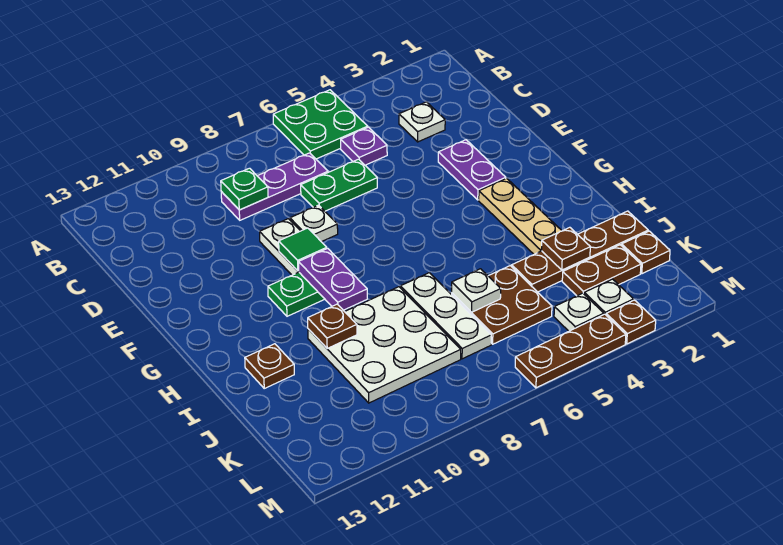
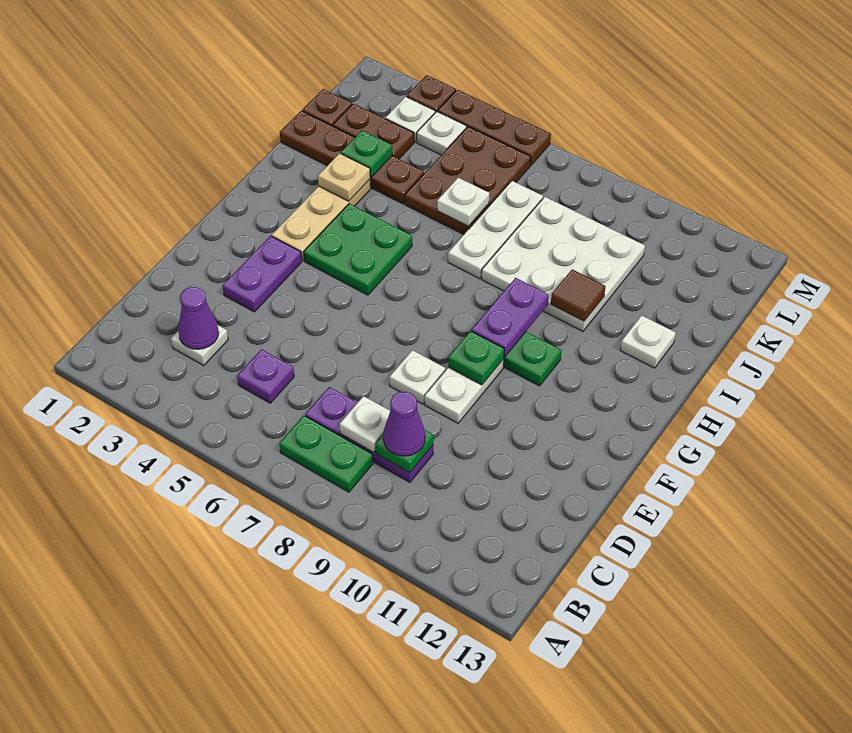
green plate A5:B6 level 1 -> green plate G4:H5 level 1
none -> purple cone C3 level 2
none -> white plate C8 level 2
none -> purple cone C9 level 3
green plate D6:D7 level 1 -> green plate B7:B8 level 1
green tile F9 level 2 -> green plate F9 level 2
none -> tan plate I3 level 2
brown plate I10 level 2 -> brown tile I10 level 2
brown plate I12 level 1 -> white plate I12 level 1
brown plate J3 level 2 -> green plate J3 level 2
brown plate J5:K6 level 1 -> brown plate J5:L6 level 1

